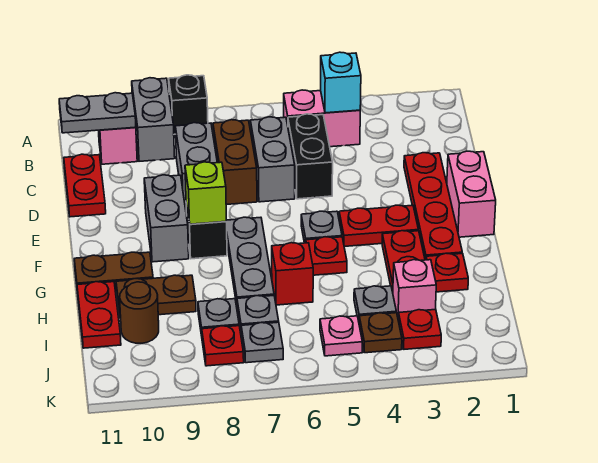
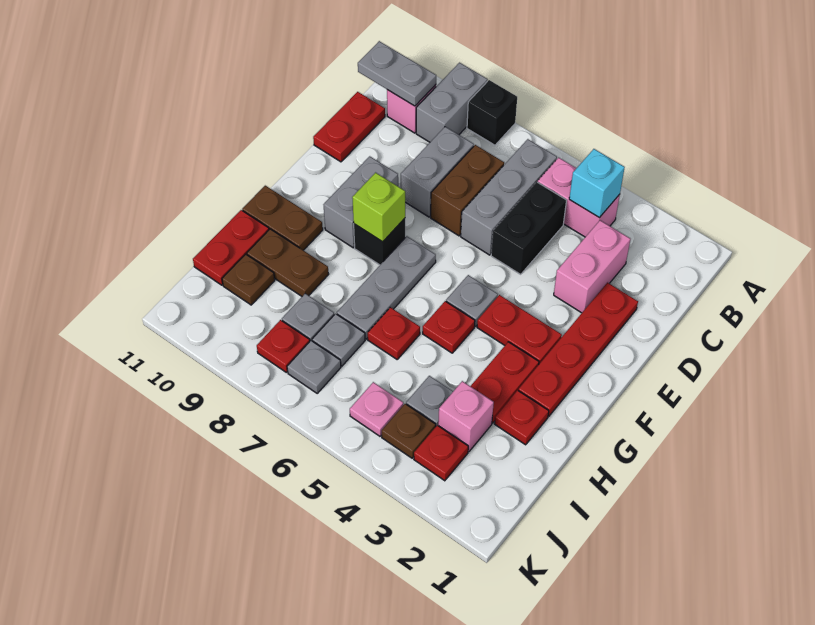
grey brick C6:D6 level 1 -> grey brick B6:D6 level 1
pink brick E1:F1 level 1 -> pink brick C3:D3 level 1
red brick H6 level 1 -> red plate H6 level 1
brown round brick I10 level 1 -> brown plate I10 level 1

